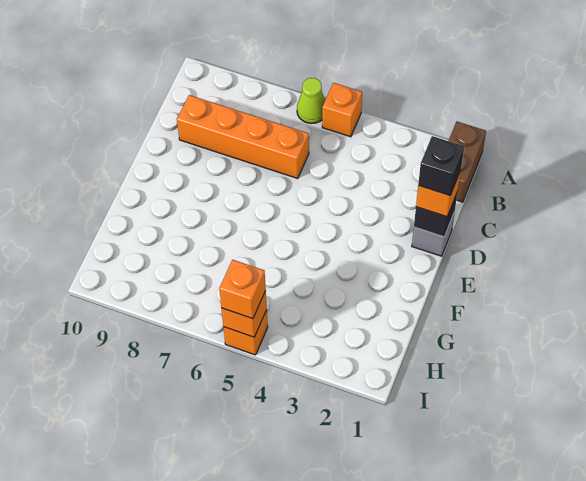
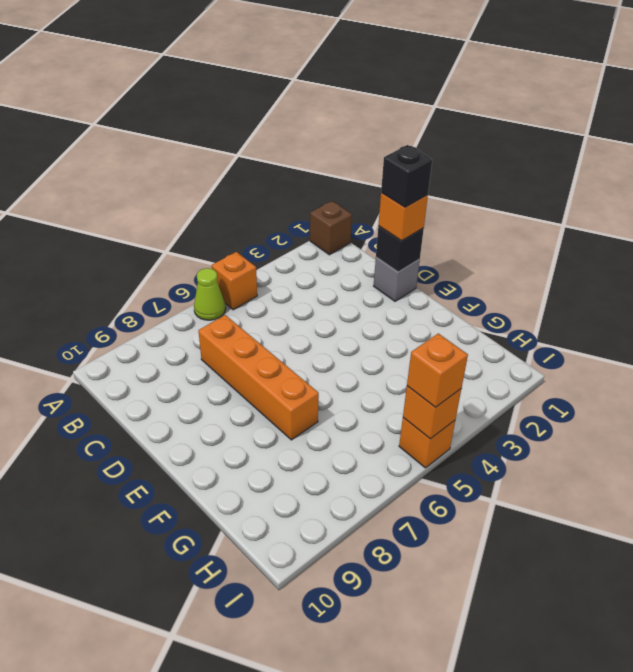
brown brick A1:B1 level 1 -> brown brick A1 level 1
orange brick C6:C9 level 1 -> orange brick C7:F7 level 1

